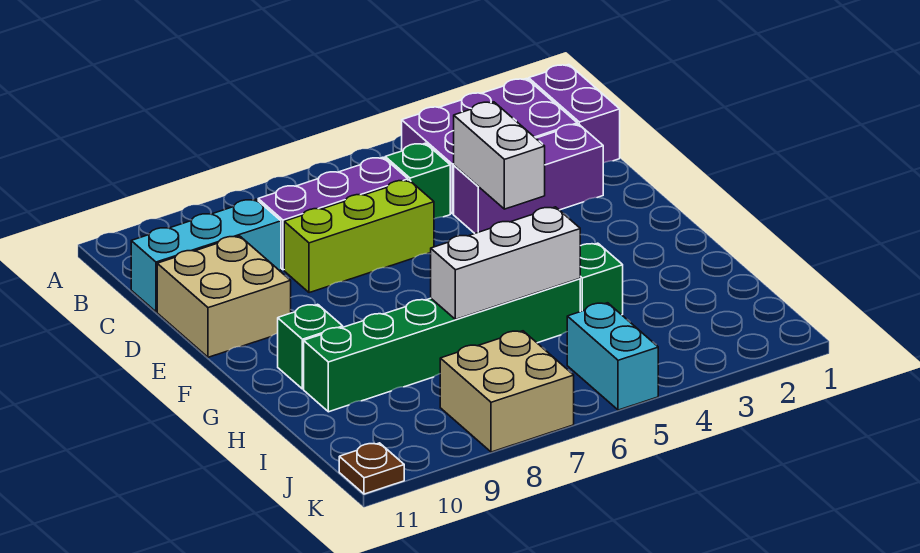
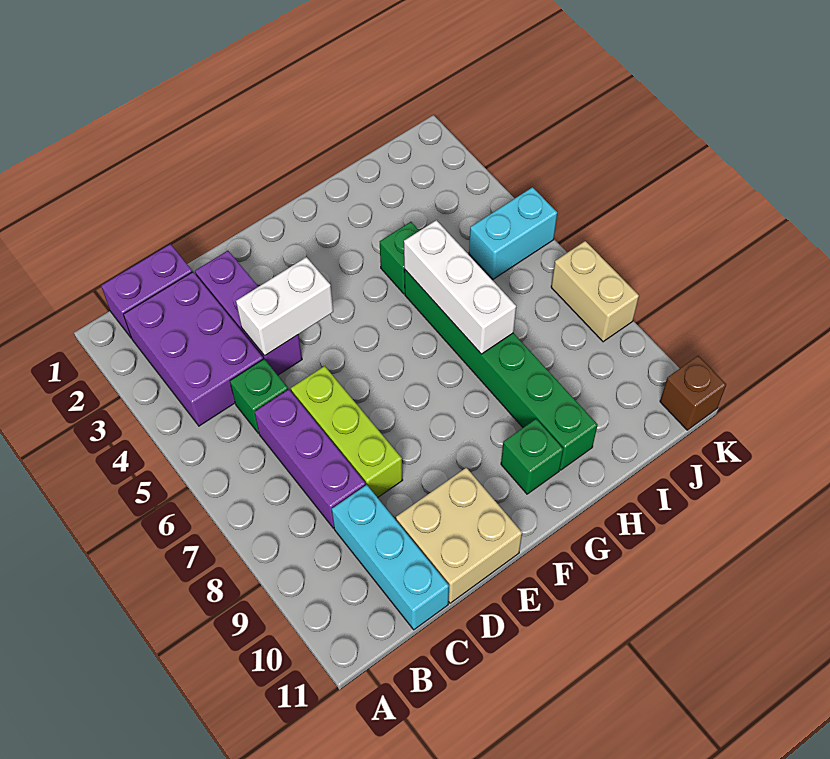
tan brick J7:K8 level 1 -> tan brick K7:K8 level 1
brown plate K11 level 1 -> brown brick K11 level 1

